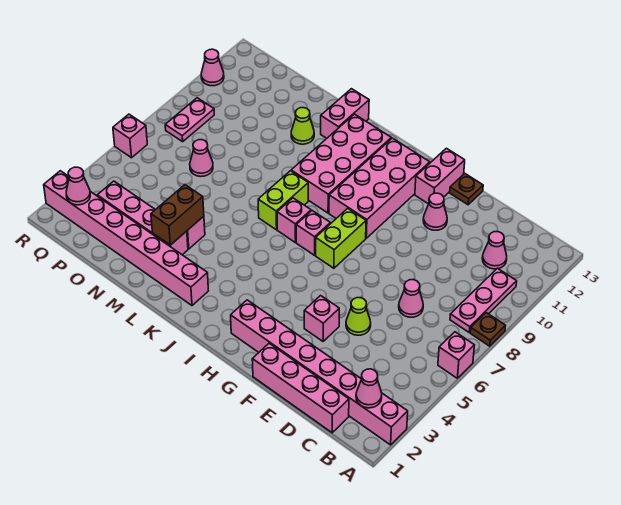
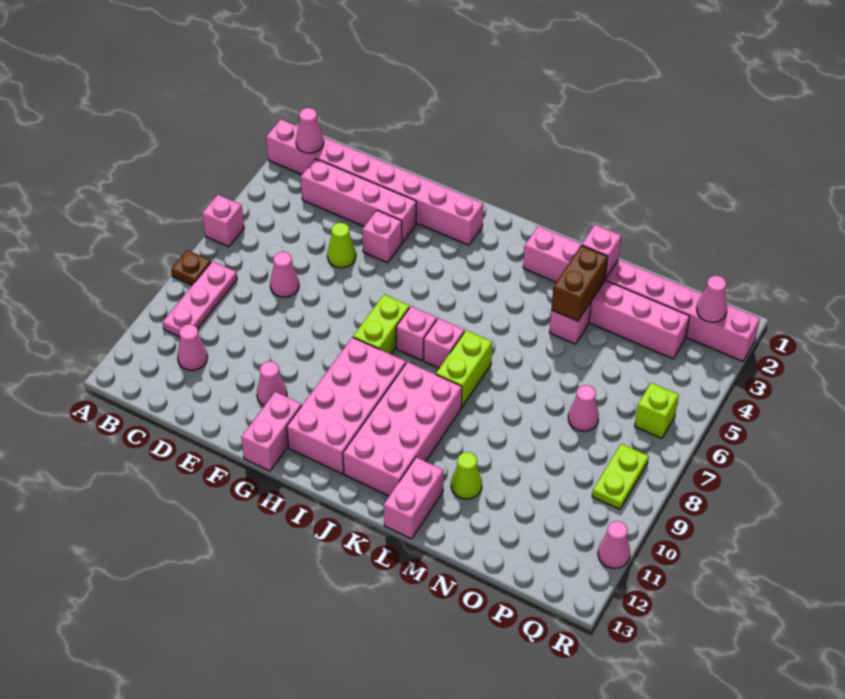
pink brick C1:F1 level 1 -> pink brick C3:F3 level 1
brown plate F13 level 1 -> none
none -> lime brick Q6 level 1
pink plate Q8:Q9 level 1 -> lime plate Q8:Q9 level 1
pink brick R6 level 1 -> pink brick M2 level 2

